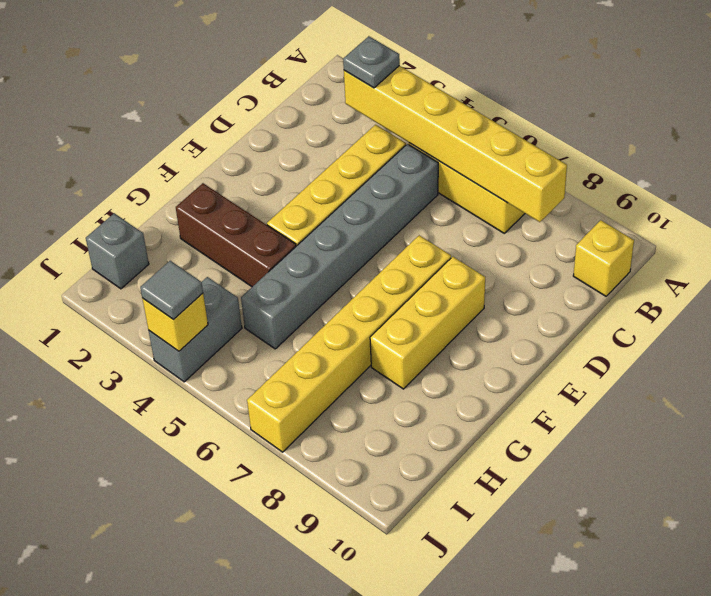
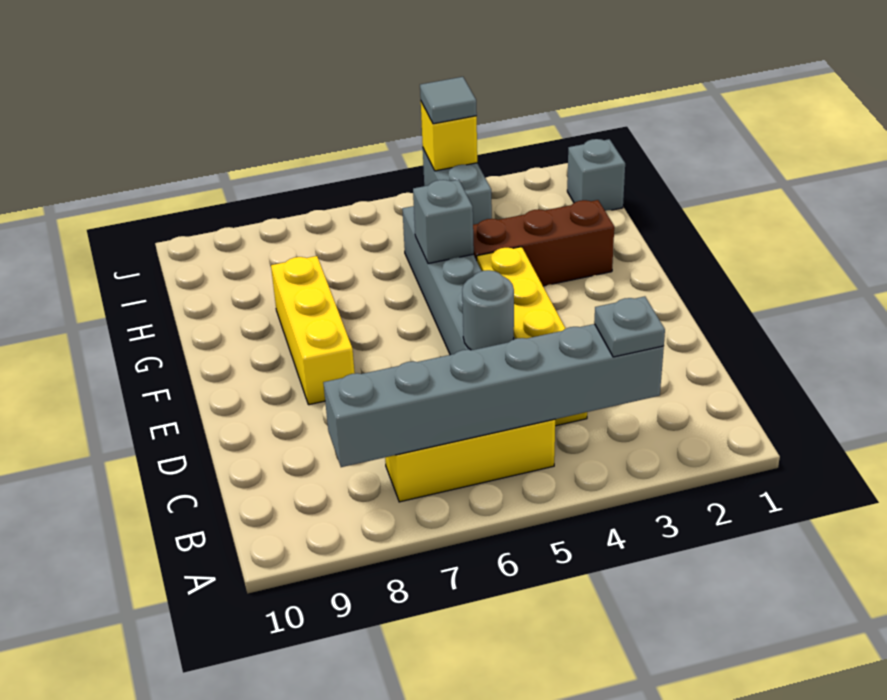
yellow brick B3:B8 level 2 -> grey brick B3:B8 level 2
yellow brick B10 level 1 -> none
none -> grey round brick D5 level 2
yellow brick E7:J7 level 1 -> none
none -> grey brick G5 level 2

